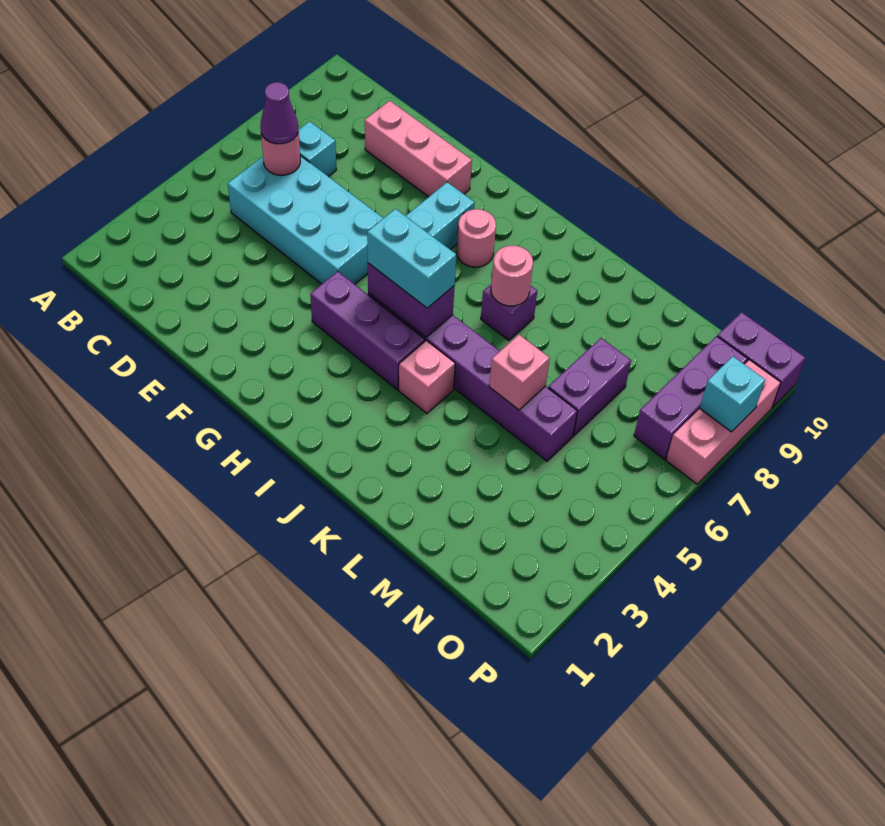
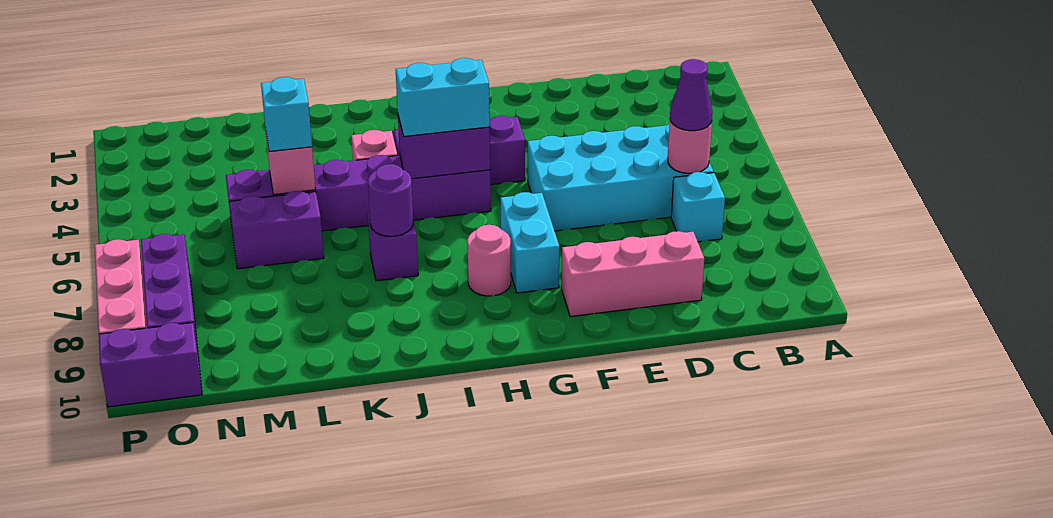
pink round brick J7 level 2 -> purple round brick J7 level 2
purple brick M6:M7 level 1 -> purple brick L6:M6 level 1
cyan brick P8 level 2 -> cyan brick L5 level 3

